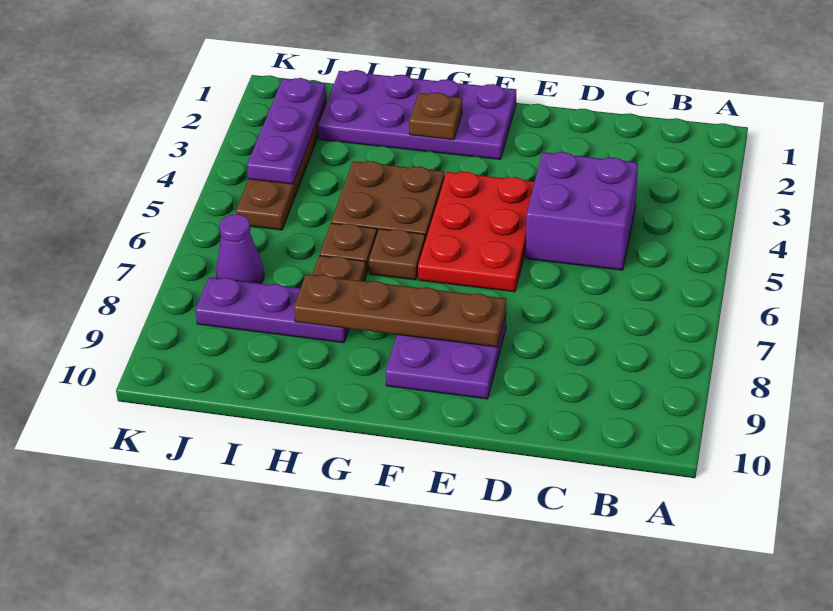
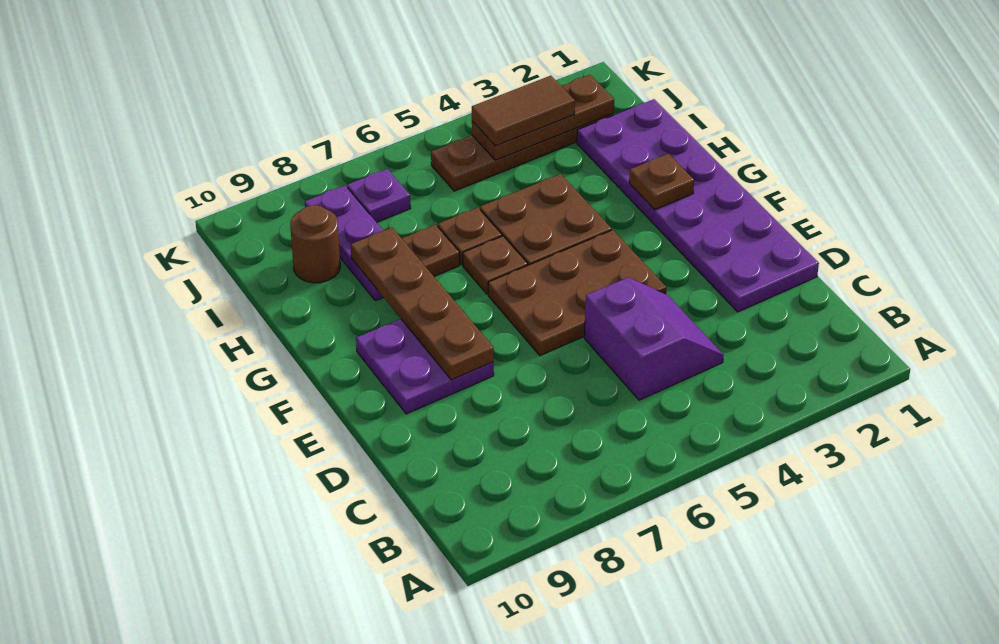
purple brick C4:D5 level 1 -> purple slope C4:D5 level 1 top 5
red plate E4:F6 level 1 -> brown plate E4:F6 level 1
purple plate F1:I2 level 1 -> purple plate D1:I2 level 1
none -> brown round brick I9 level 1
purple plate J2:J4 level 2 -> brown plate J2:J4 level 2
none -> brown tile J3:J4 level 3
purple cone J7 level 1 -> purple plate J7 level 1

